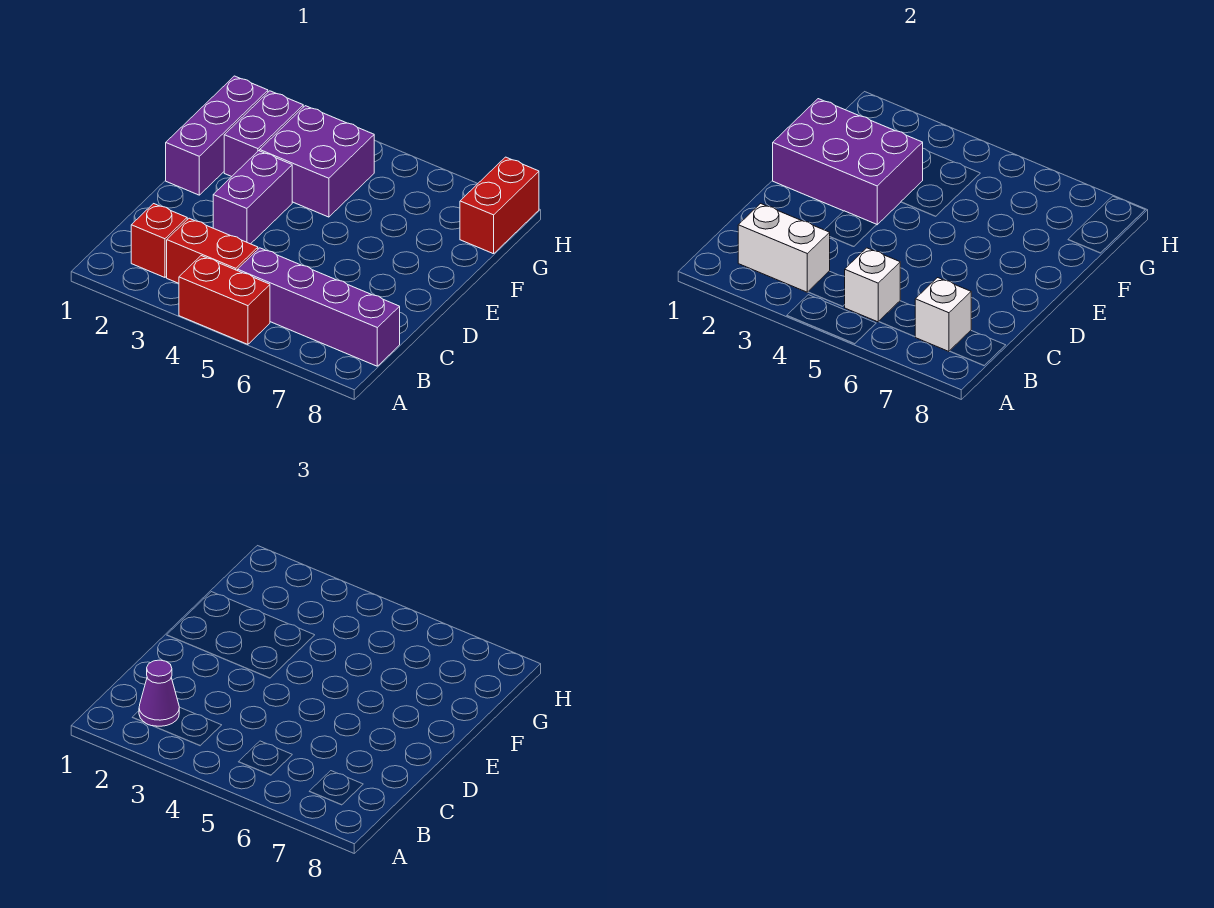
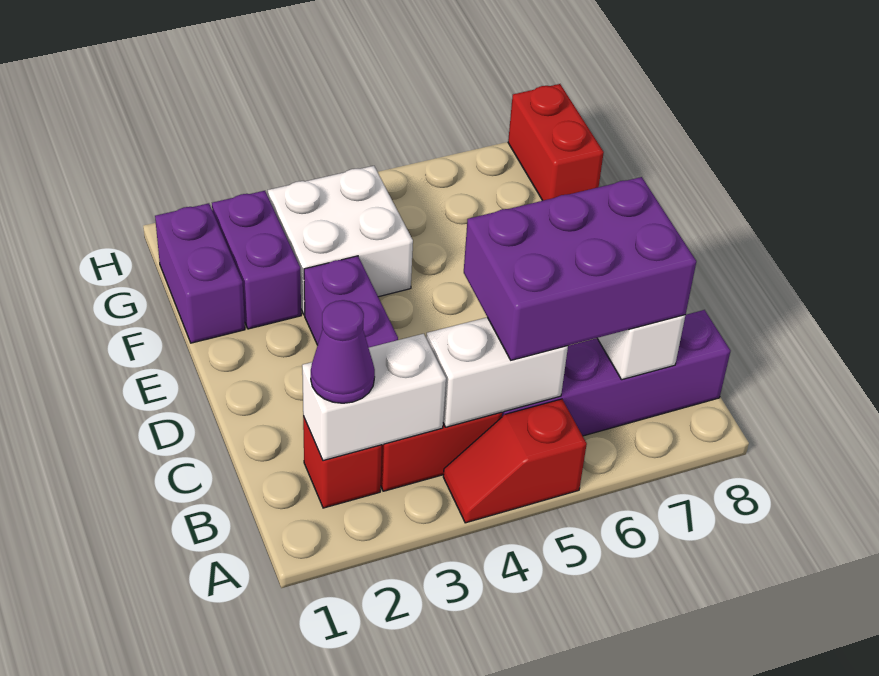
red brick A4:A5 level 1 -> red slope A4:A5 level 1 top 5
white brick B5 level 2 -> white brick B4:B5 level 2
purple brick E1:G1 level 1 -> purple brick F1:G1 level 1
purple brick E1:F3 level 2 -> purple brick B5:C7 level 3
purple brick F3:G4 level 1 -> white brick F3:G4 level 1

